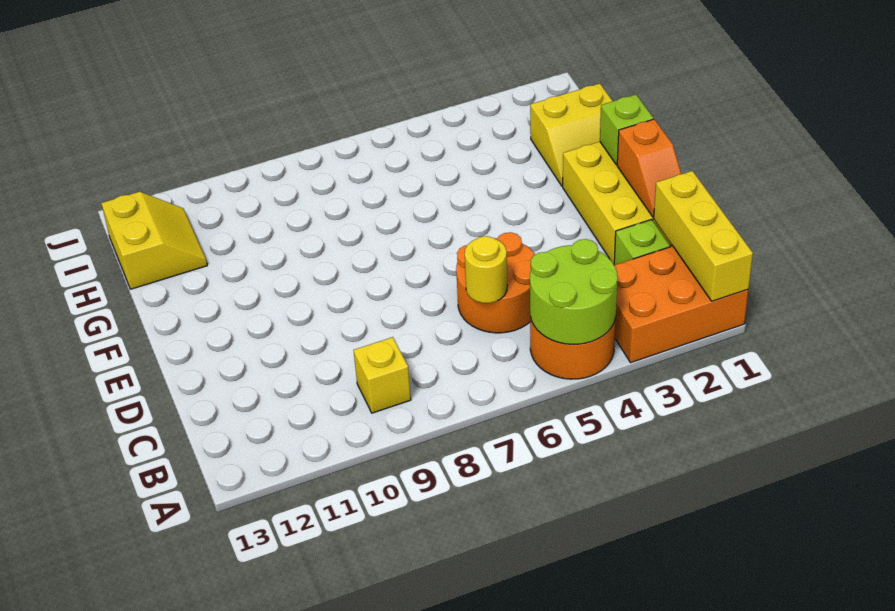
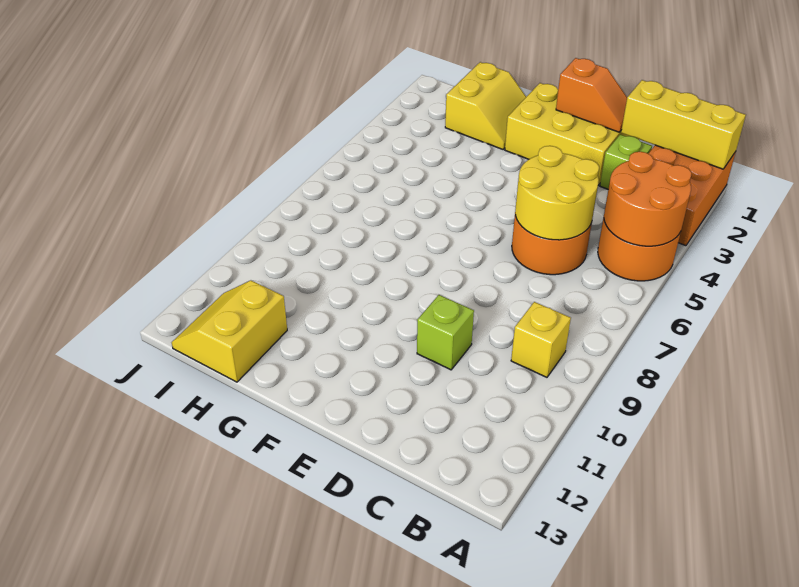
lime round brick A4:B5 level 2 -> orange round brick A4:B5 level 2
yellow round brick C6 level 2 -> yellow round brick C5:D6 level 2
lime brick F1 level 2 -> lime brick D10 level 1
yellow slope H12:I13 level 1 top 13 -> yellow slope H12:I13 level 1 top H

